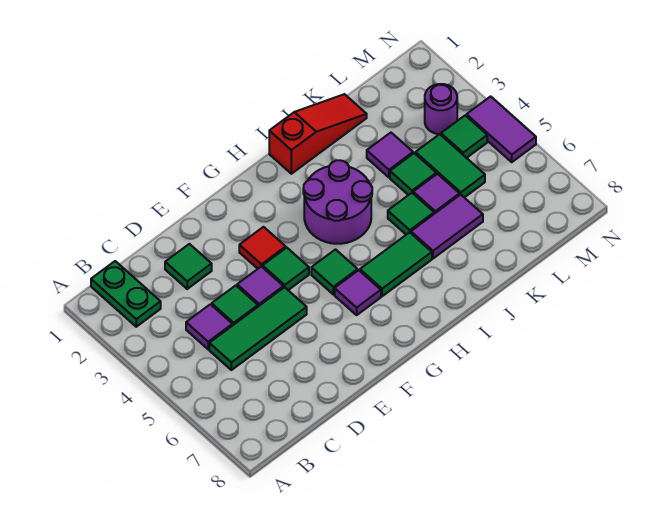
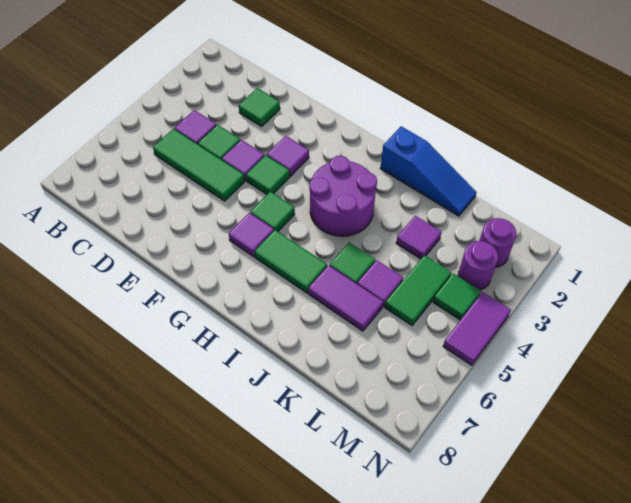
green plate B1:B2 level 1 -> none
red tile F3 level 1 -> purple tile F3 level 1
red slope I1:K1 level 1 top I -> blue slope I1:K1 level 1 top I
green tile K4 level 1 -> none
none -> purple round brick M2 level 1

